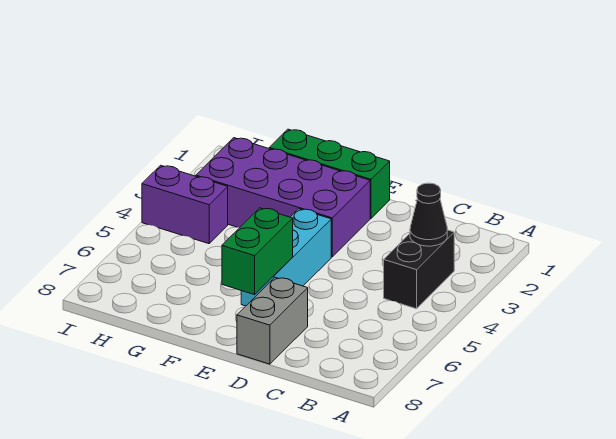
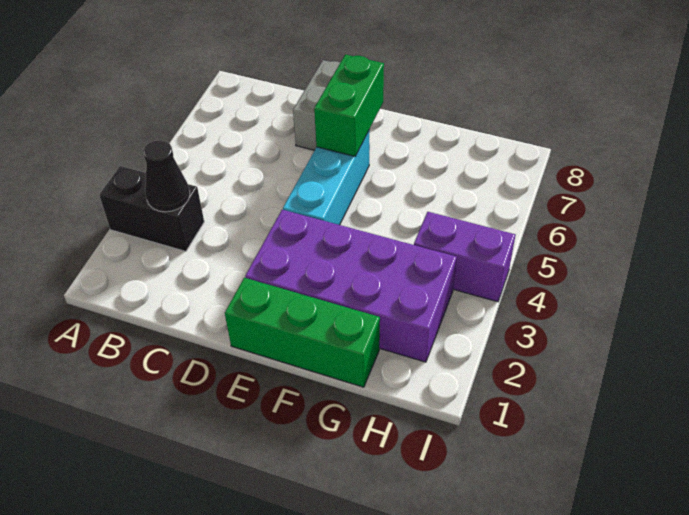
black brick B3:B4 level 1 -> black brick A3:B3 level 1

